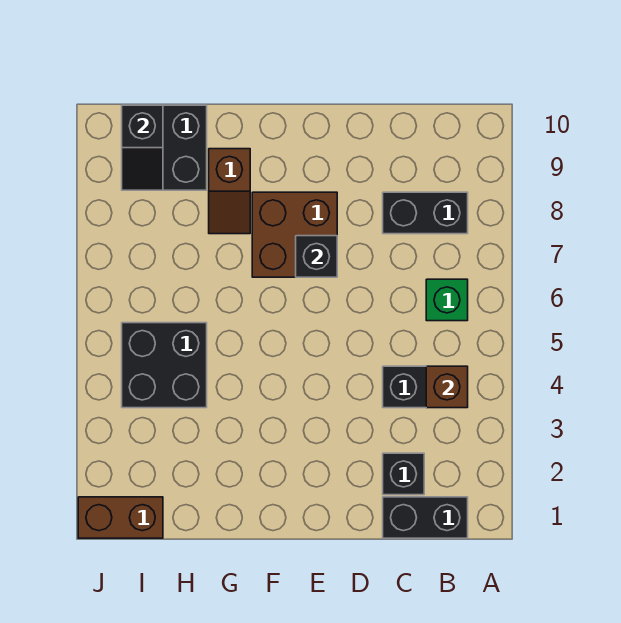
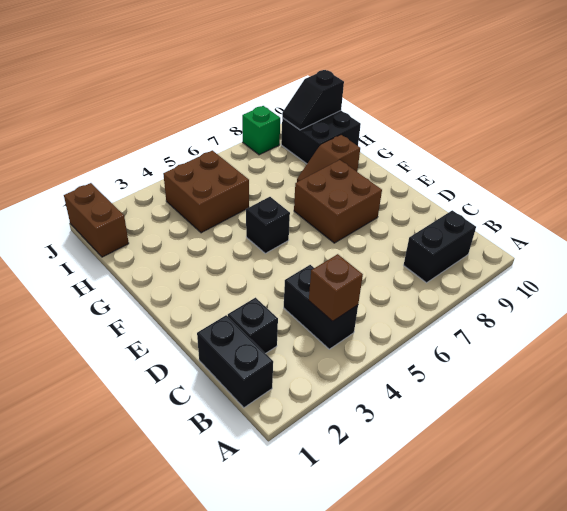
green brick B6 level 1 -> green brick J8 level 1
black brick B8:C8 level 1 -> black brick B8:B9 level 1
black brick E7 level 2 -> black brick F5 level 1
black brick H4:I5 level 1 -> brown brick H4:I5 level 1

